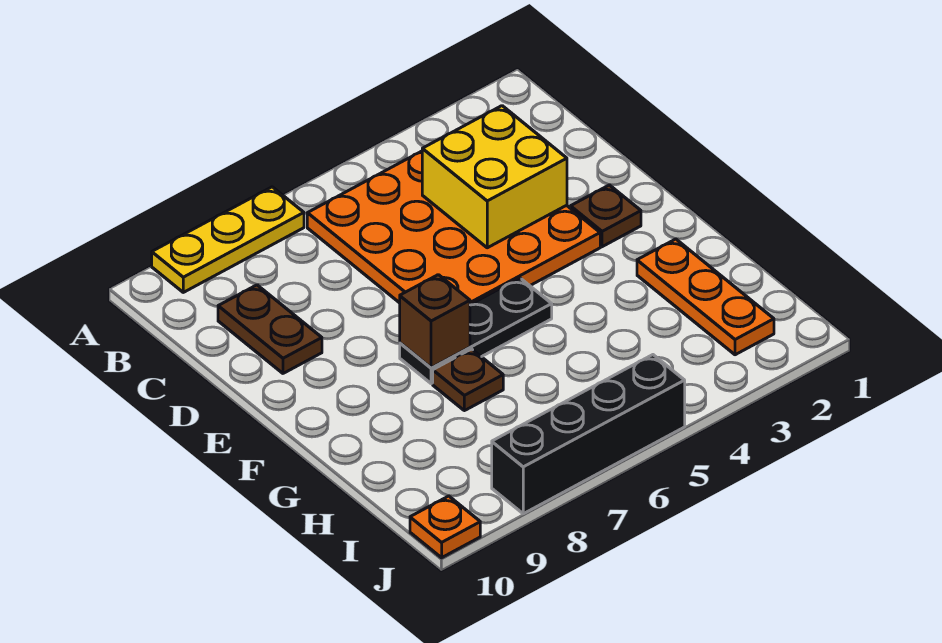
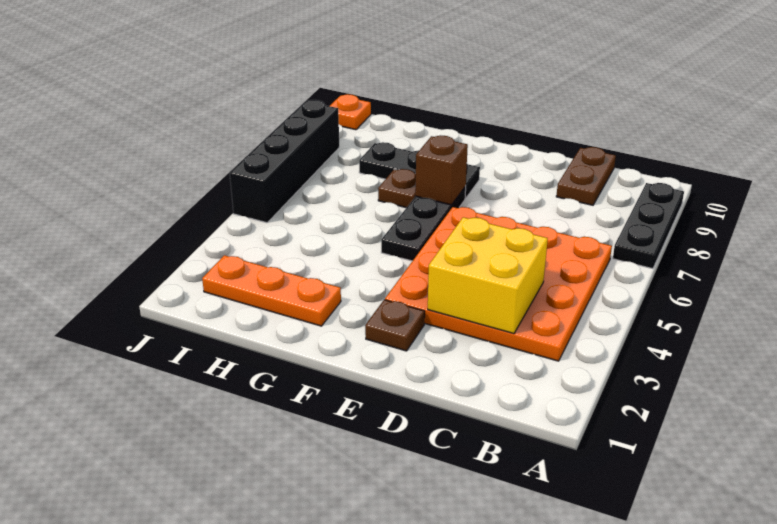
yellow plate A7:A9 level 1 -> black plate A7:A9 level 1
brown plate C9:D9 level 1 -> brown plate C9:C10 level 1
none -> black plate F8:H8 level 1

